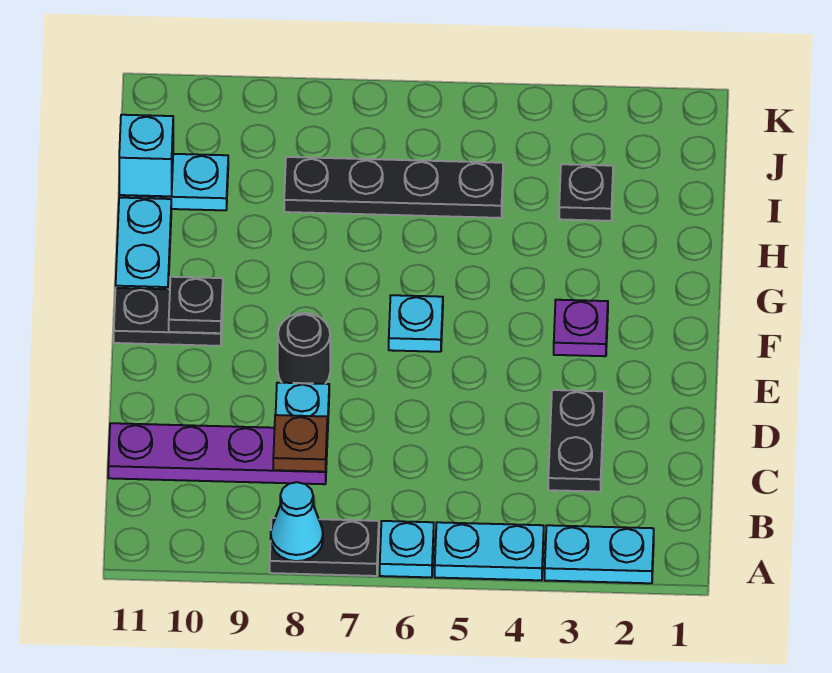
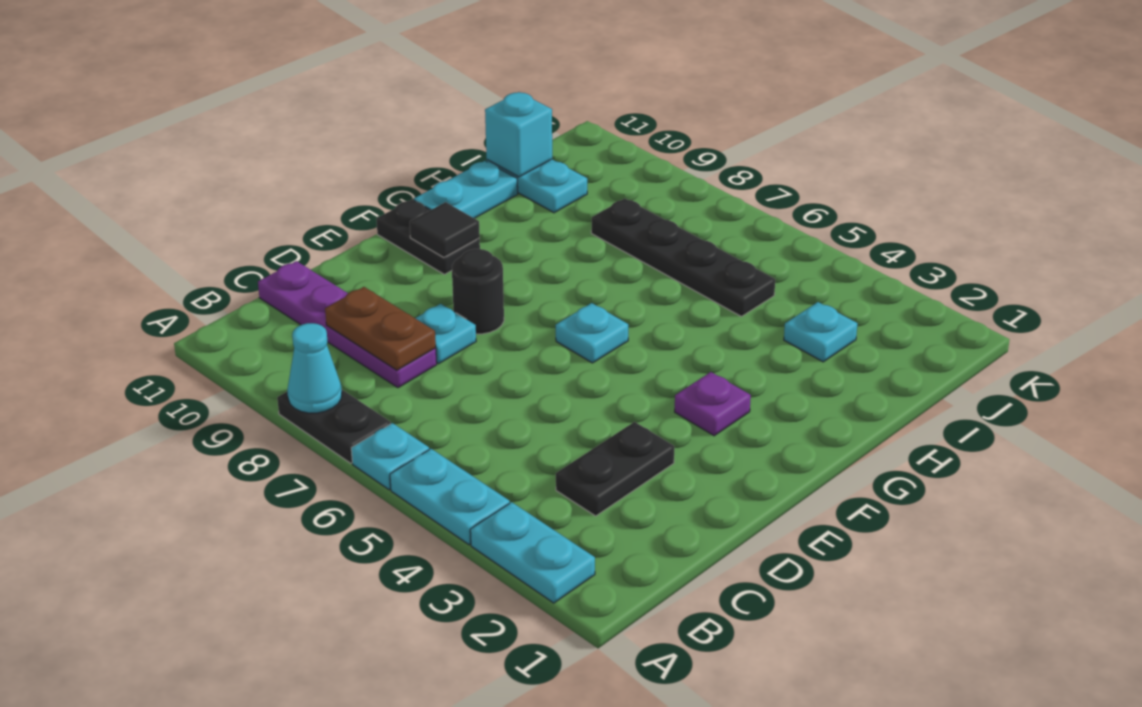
brown plate C8 level 2 -> brown plate C8:C9 level 2
black plate F10 level 2 -> black tile F10 level 2
black plate I3 level 1 -> cyan plate I3 level 1

